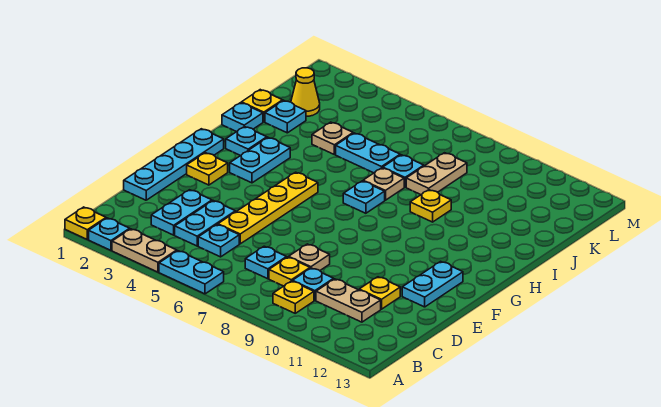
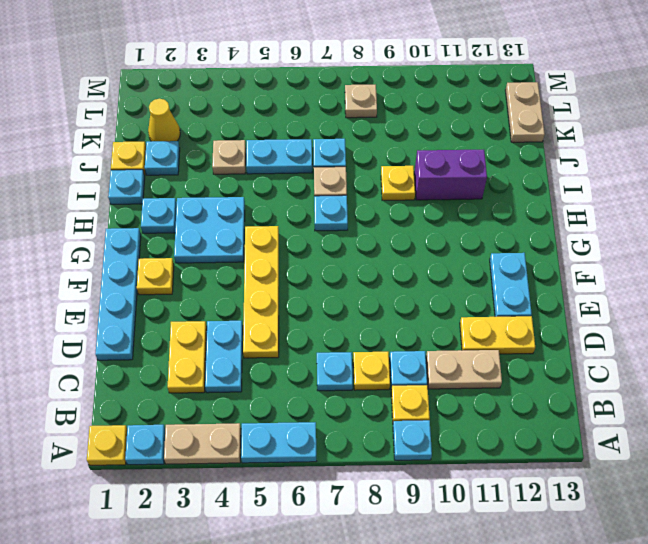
cyan plate C3:D3 level 1 -> yellow plate C3:D3 level 1
cyan plate C5 level 1 -> cyan plate A9 level 1
tan plate D8 level 1 -> tan plate L8 level 1
yellow plate D11 level 1 -> yellow plate D11:D12 level 1
cyan plate G3:H3 level 1 -> cyan plate G3:H4 level 1
none -> purple brick I10:I11 level 1
tan plate J8:K8 level 1 -> tan plate K13:L13 level 1

